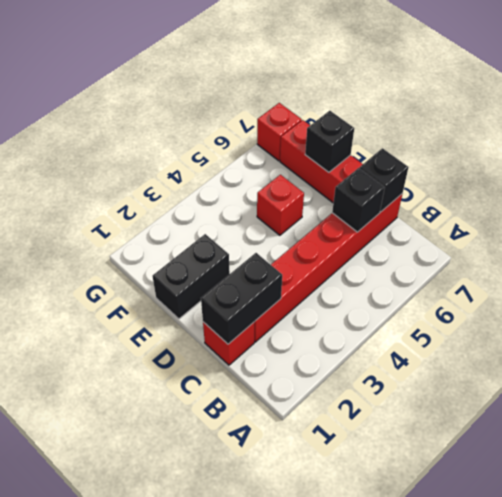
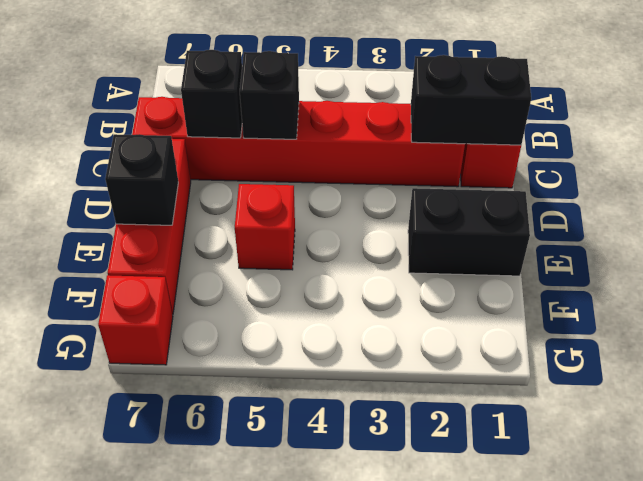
black brick C7 level 2 -> black brick C5 level 2

